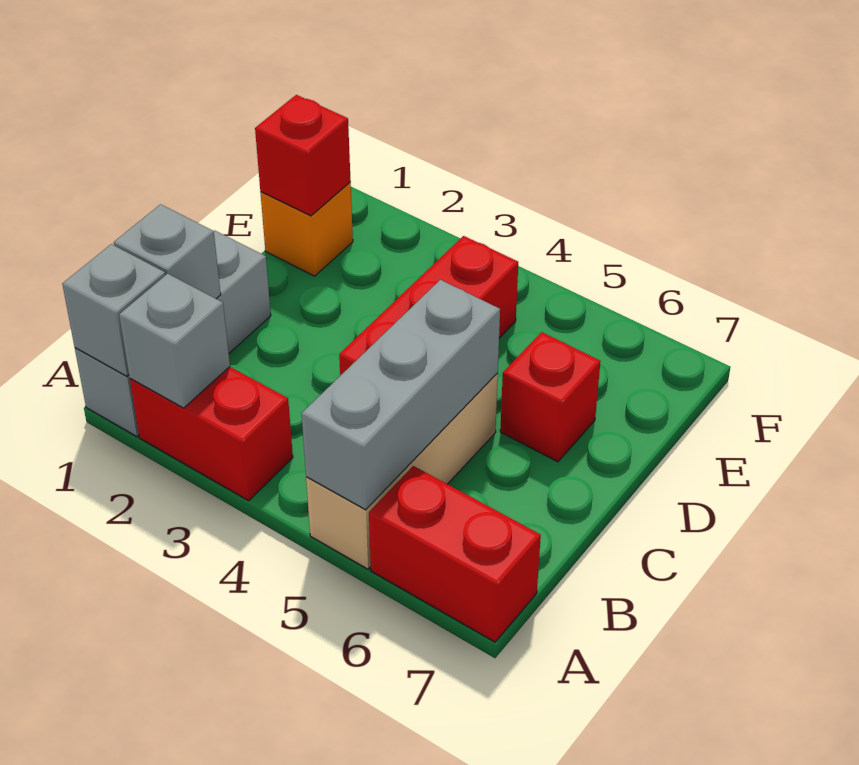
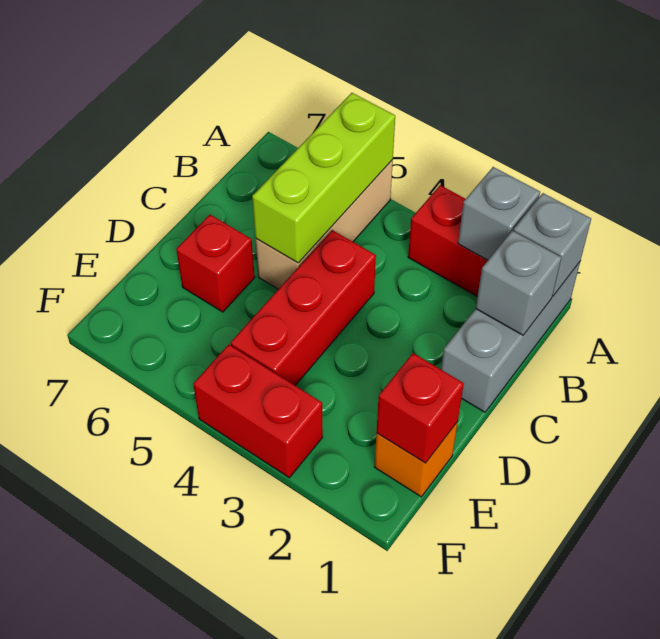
grey brick A5:C5 level 2 -> lime brick A5:C5 level 2
red brick A6:A7 level 1 -> red brick F3:F4 level 1

